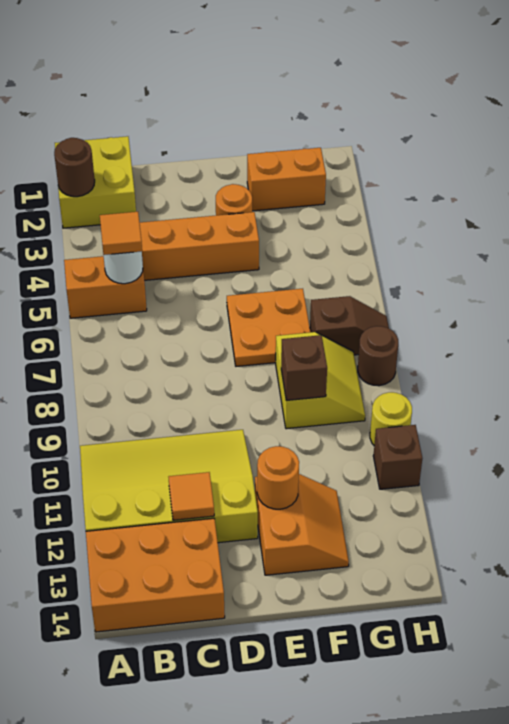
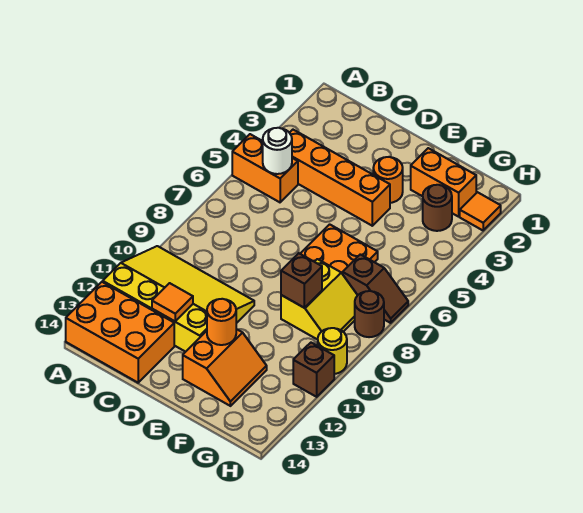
yellow brick A1:B2 level 1 -> none
brown round brick A2 level 2 -> brown round brick G3 level 1
orange tile B5 level 3 -> orange tile H2 level 1

